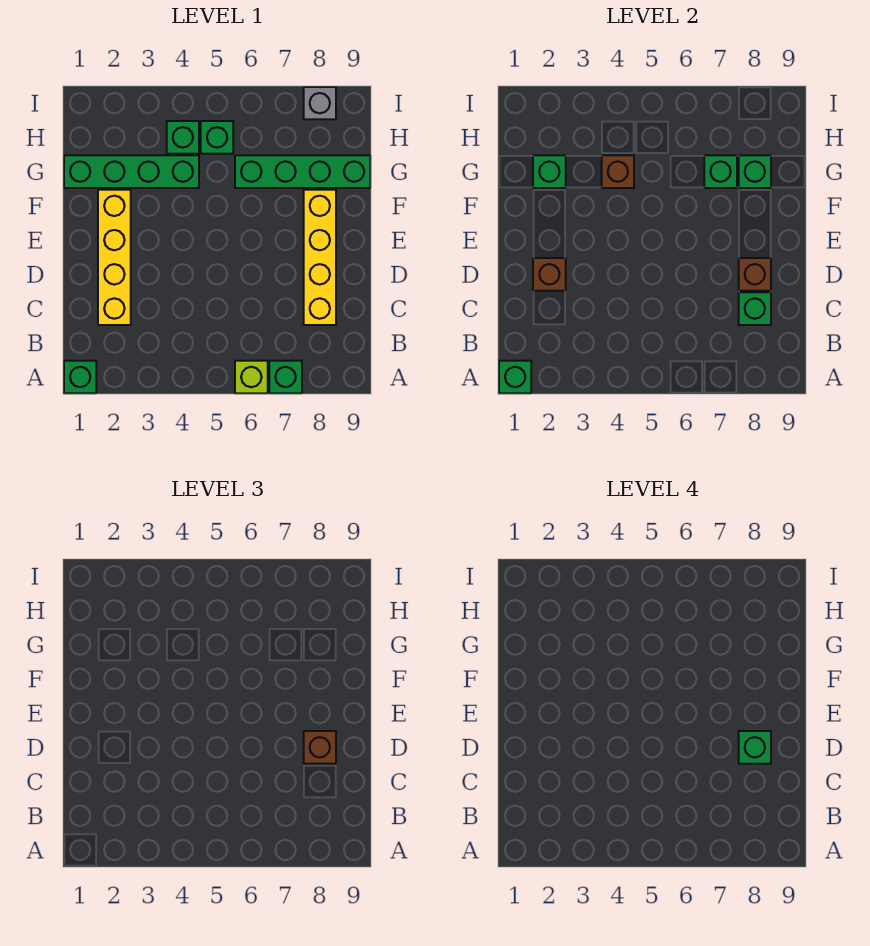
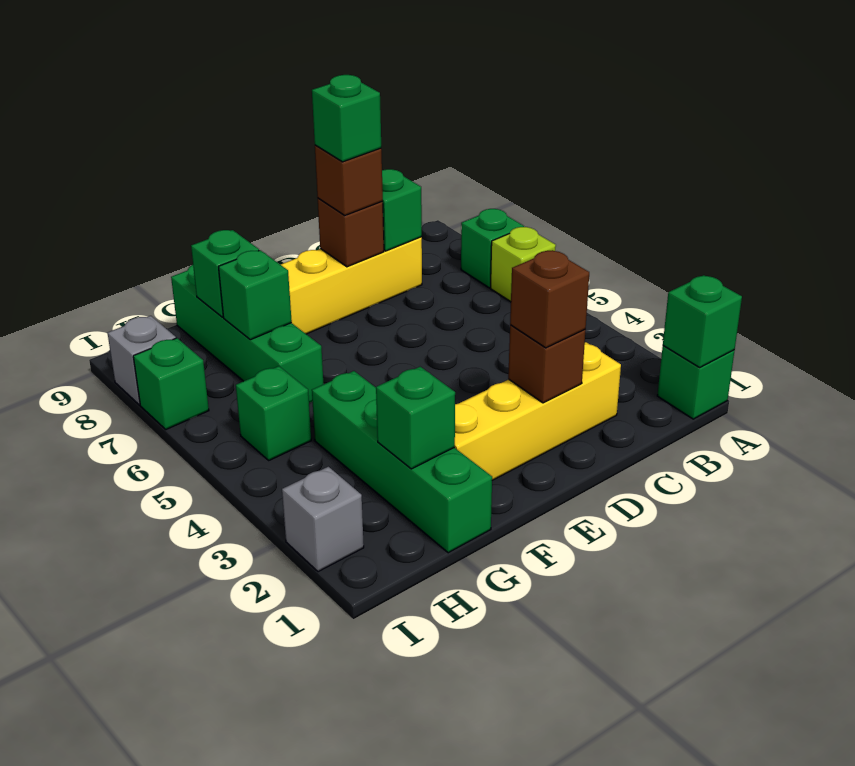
brown brick G4 level 2 -> brown brick D2 level 3
green brick H4 level 1 -> green brick I7 level 1
none -> grey brick I2 level 1

